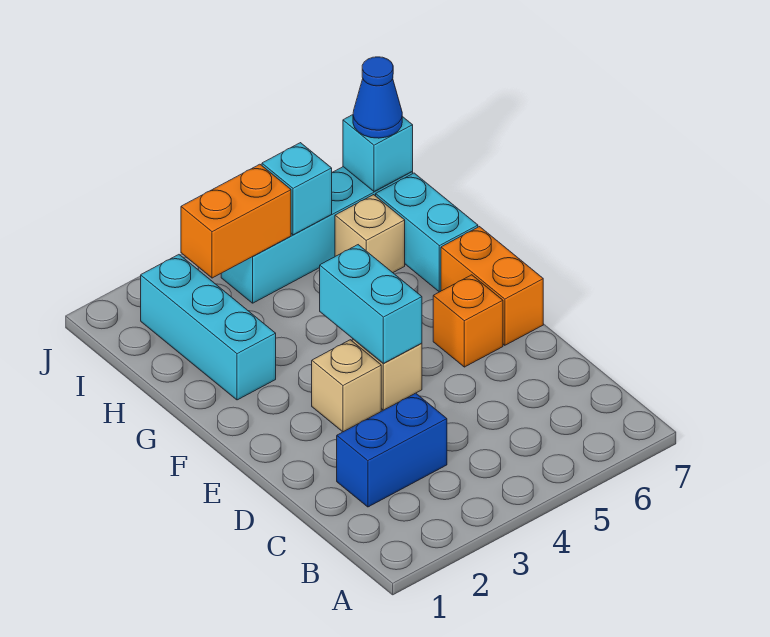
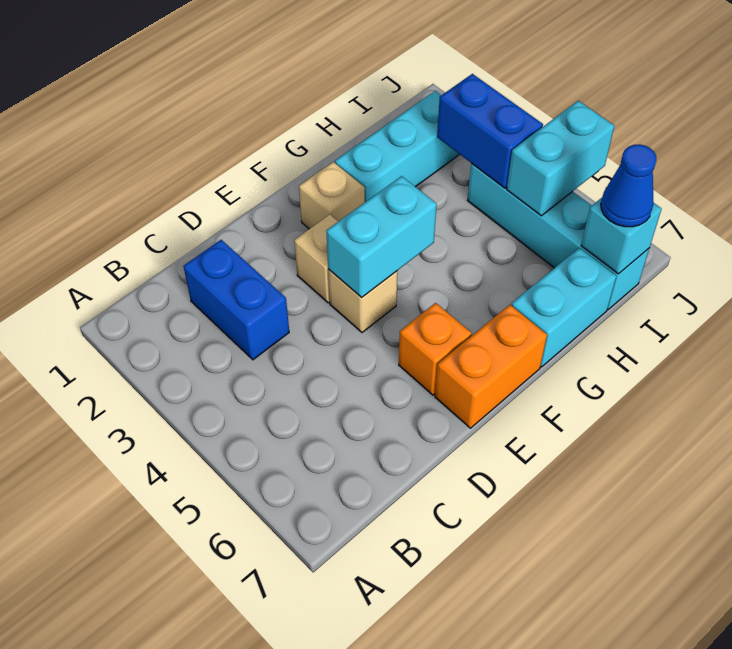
tan brick H6 level 1 -> tan brick F2 level 1
orange brick I3:I4 level 2 -> blue brick I3:I4 level 2
cyan brick I5 level 2 -> cyan brick I5:J5 level 2

